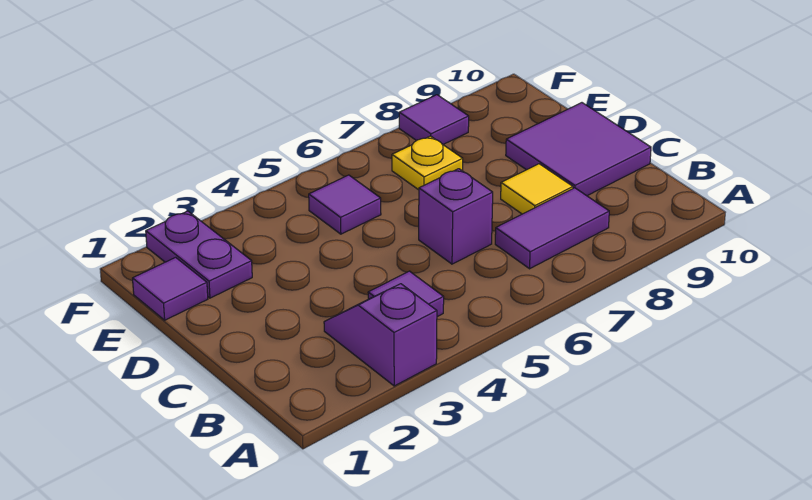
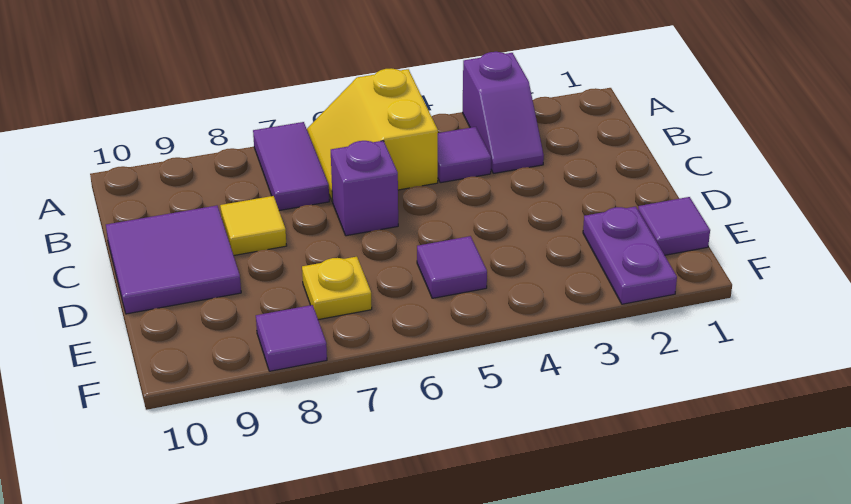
none -> yellow slope A5:B6 level 1 top 5
purple tile B7:B8 level 1 -> purple tile A7:B7 level 1

